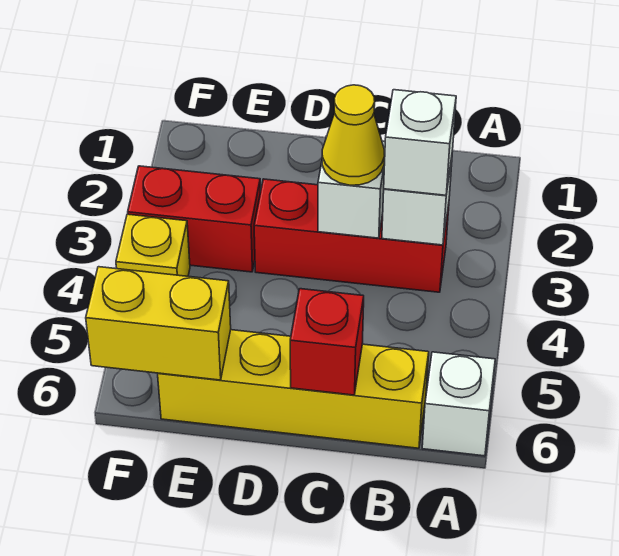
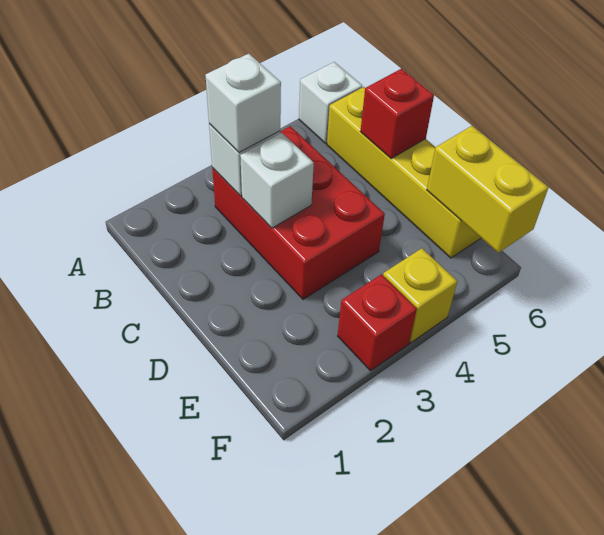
red brick B3:D3 level 1 -> red brick B3:D4 level 1
yellow cone C3 level 3 -> none
red brick E3:F3 level 1 -> red brick F3 level 1

